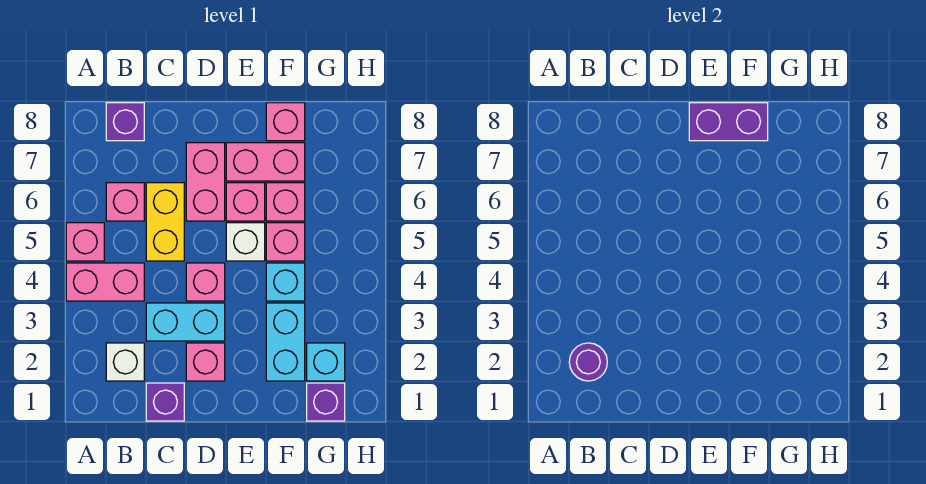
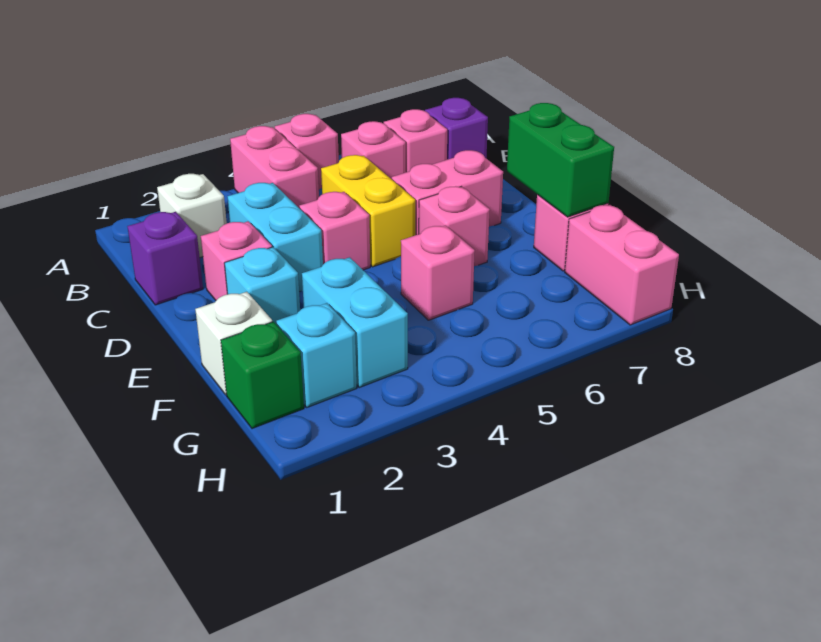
purple round brick B2 level 2 -> none
yellow brick C5:C6 level 1 -> yellow brick C5:D5 level 1
white brick E5 level 1 -> white brick F1 level 1
pink brick E7:F7 level 1 -> pink brick G8:H8 level 1
purple brick E8:F8 level 2 -> green brick E8:F8 level 2
cyan brick F2:F3 level 1 -> cyan brick F3:G3 level 1
cyan brick F4 level 1 -> cyan brick E2 level 1
pink brick F6 level 1 -> pink brick B7 level 1
purple brick G1 level 1 -> green brick G1 level 1

